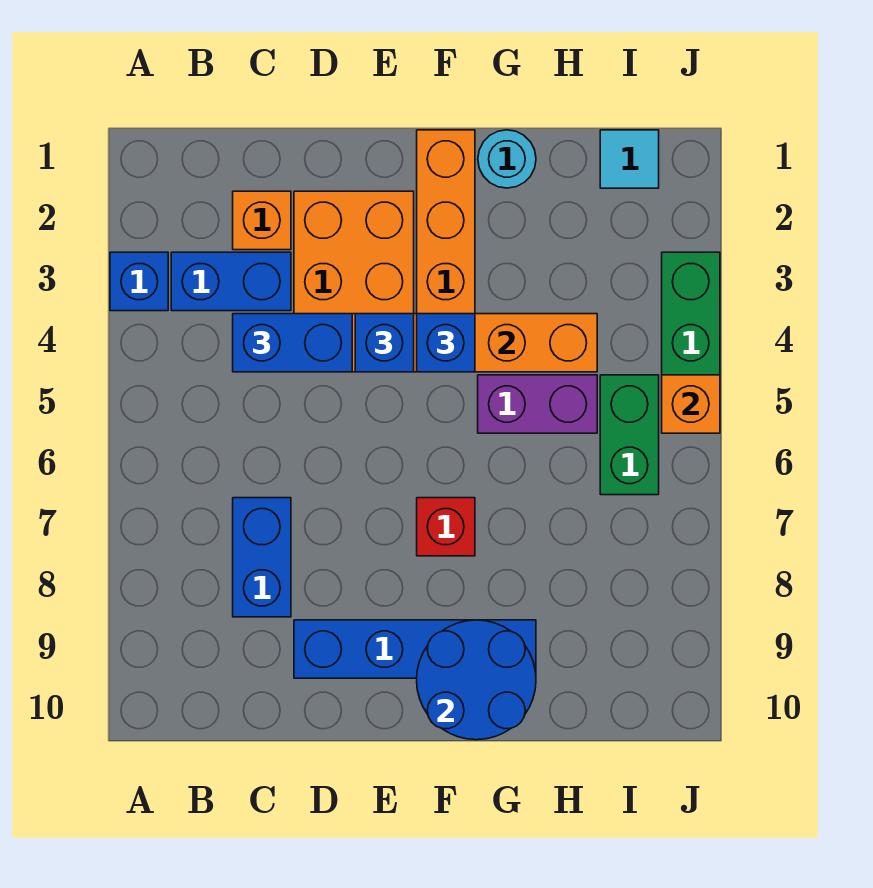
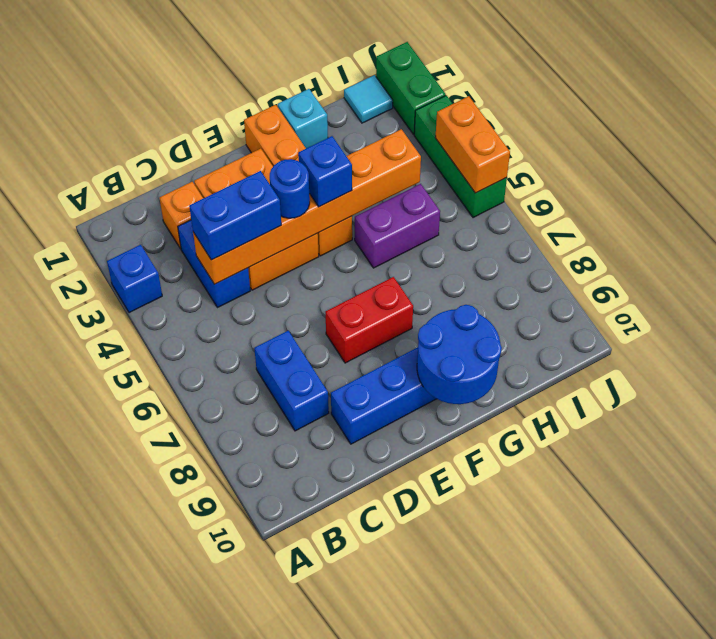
blue brick B3:C3 level 1 -> blue brick C3:C4 level 1
blue brick E4 level 3 -> blue round brick E4 level 3
red brick F7 level 1 -> red brick E7:F7 level 1
cyan round brick G1 level 1 -> cyan brick G1 level 1
green brick I5:I6 level 1 -> green brick J1:J2 level 1
orange brick J5 level 2 -> orange brick J4:J5 level 2

